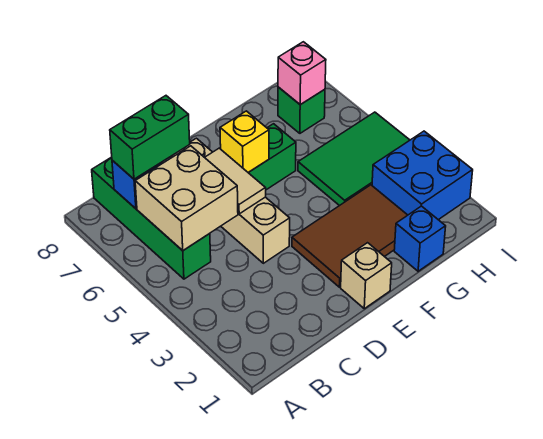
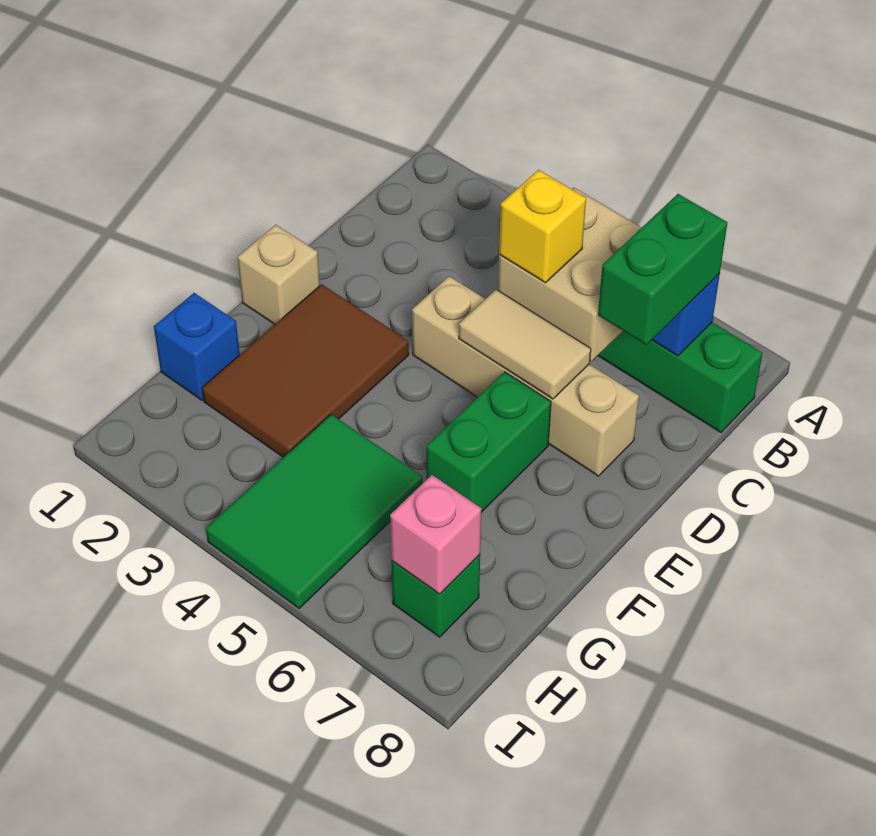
yellow brick E6 level 2 -> yellow brick C5 level 3
blue brick H2:I3 level 1 -> none

